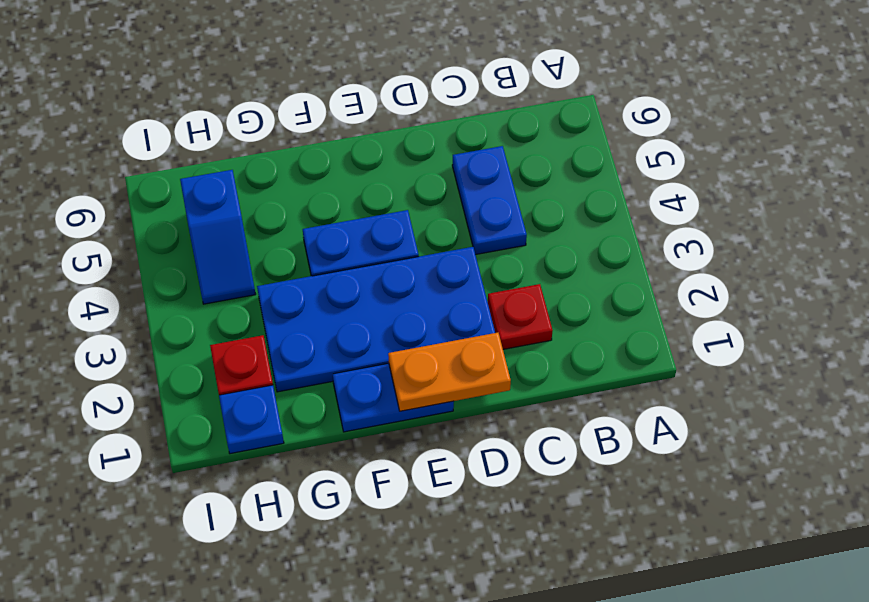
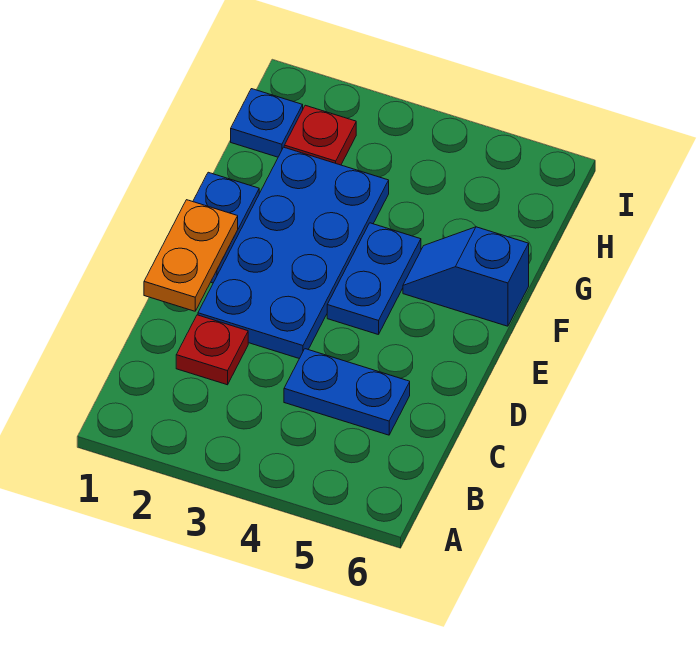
blue slope H4:H5 level 1 top 5 -> blue slope F5:F6 level 1 top 6

